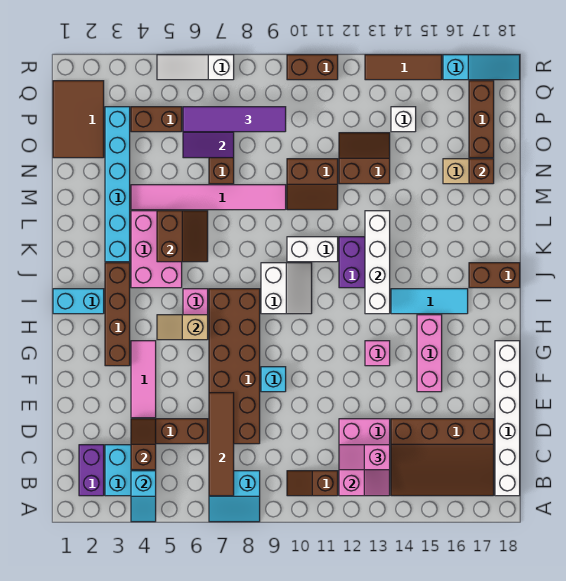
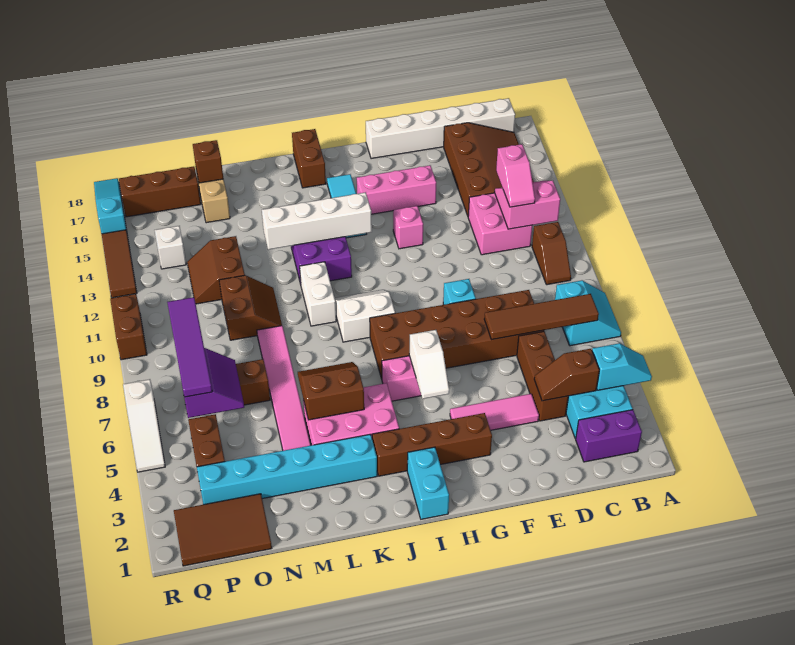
tan slope H5:H6 level 2 top 6 -> white slope H5:H6 level 2 top 6

